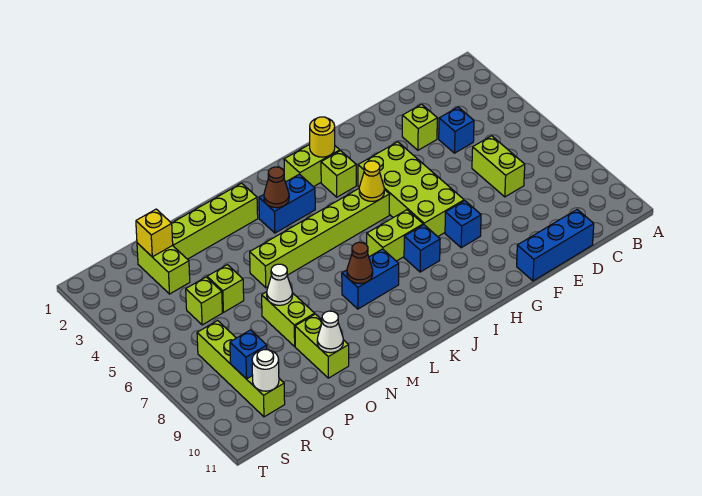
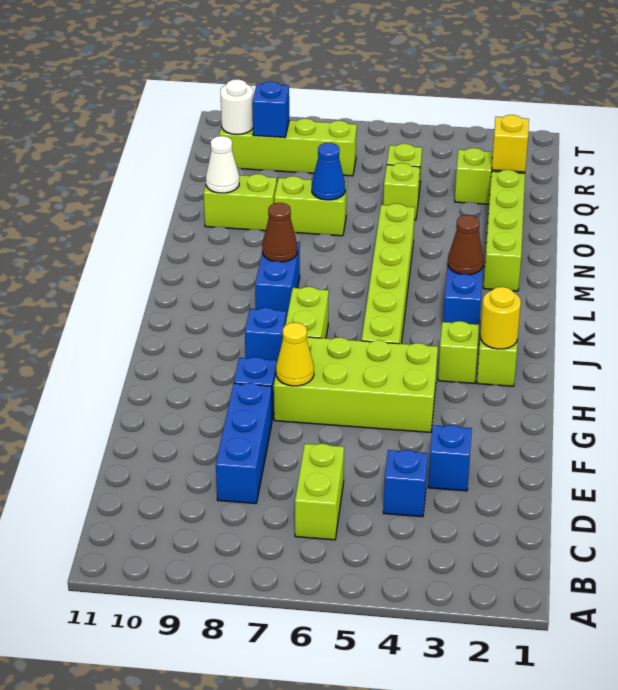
lime brick D6:D7 level 1 -> lime brick C6:D6 level 1
blue brick D11:F11 level 1 -> blue brick D8:F8 level 1
lime brick E3 level 1 -> blue brick E3 level 1
yellow cone I5 level 2 -> yellow cone G7 level 2
white cone O7 level 2 -> blue cone O7 level 2

